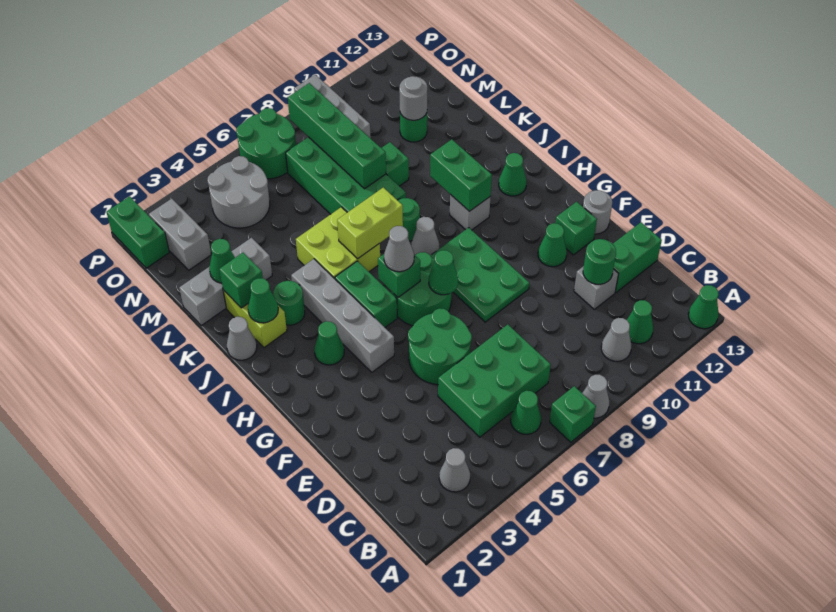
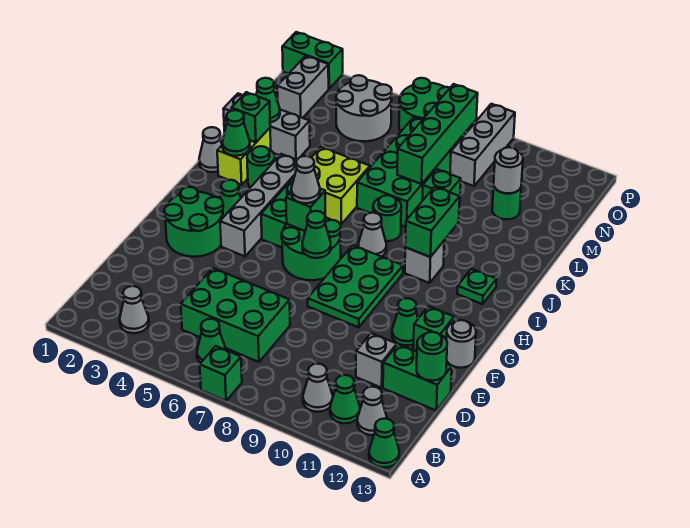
grey cone A8 level 1 -> grey cone B12 level 1
green round brick D11 level 2 -> green round brick D13 level 2
green round brick E5:F6 level 1 -> green round brick F2:G3 level 1
green cone I12 level 1 -> green plate I12 level 1
lime brick J6:J7 level 2 -> none
green brick O1:P1 level 1 -> green brick P1:P2 level 1

